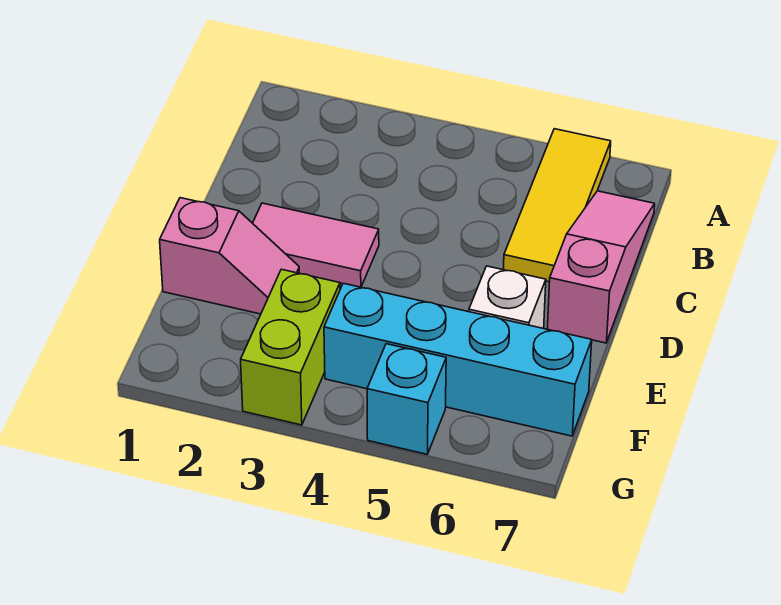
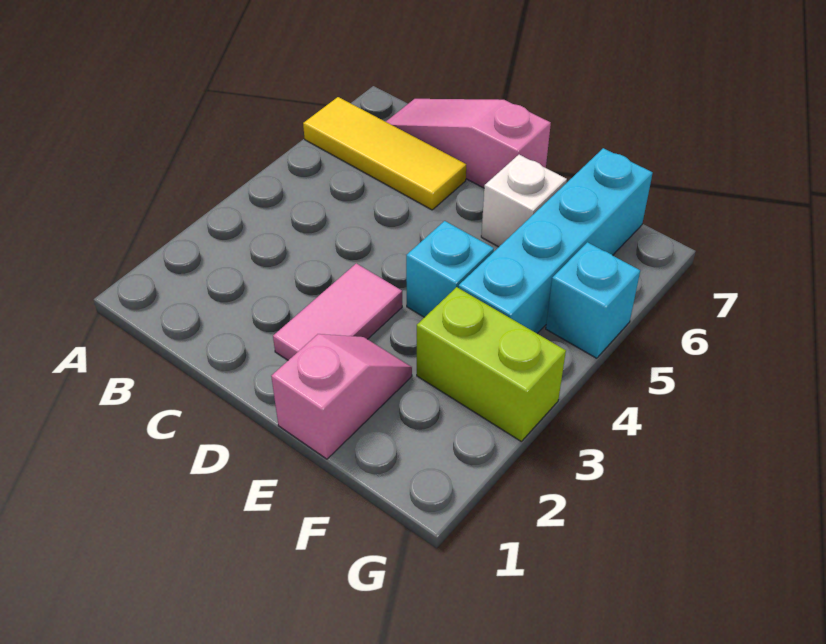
none -> cyan brick E4 level 1

